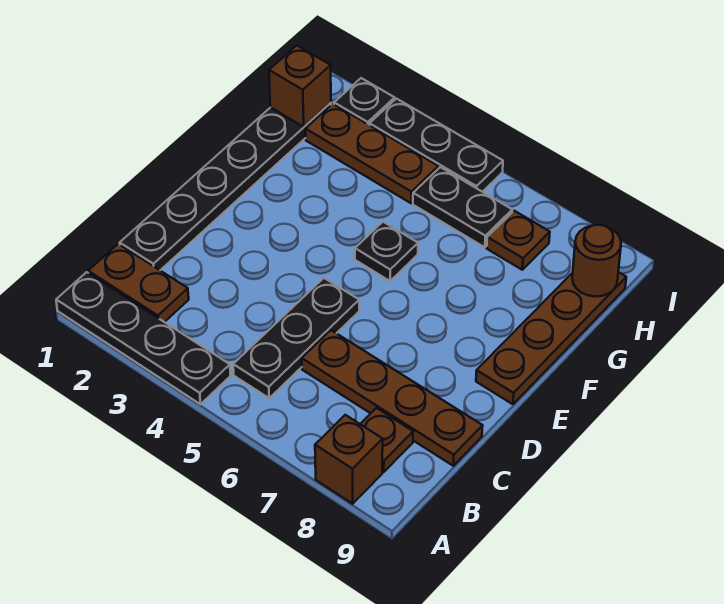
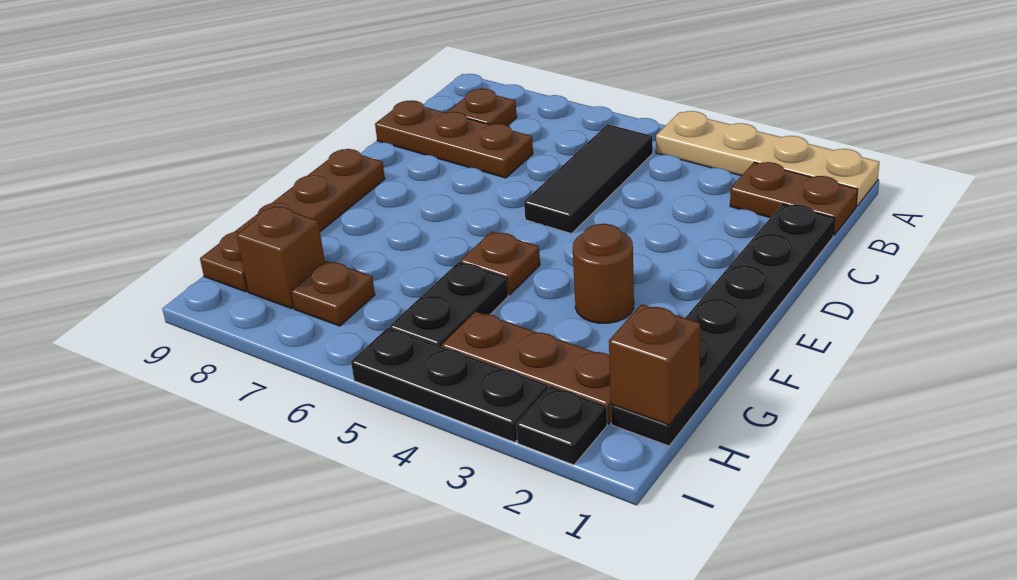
black plate A1:A4 level 1 -> tan plate A1:A4 level 1
brown brick A8 level 1 -> brown brick H8 level 1
black plate B5:D5 level 1 -> black tile B5:D5 level 1
brown plate C6:C9 level 1 -> brown plate C7:C9 level 1
black plate F5 level 1 -> brown plate F5 level 1
black plate H5:H6 level 1 -> black plate G5:H5 level 1
brown round brick H9 level 2 -> brown round brick F3 level 1

